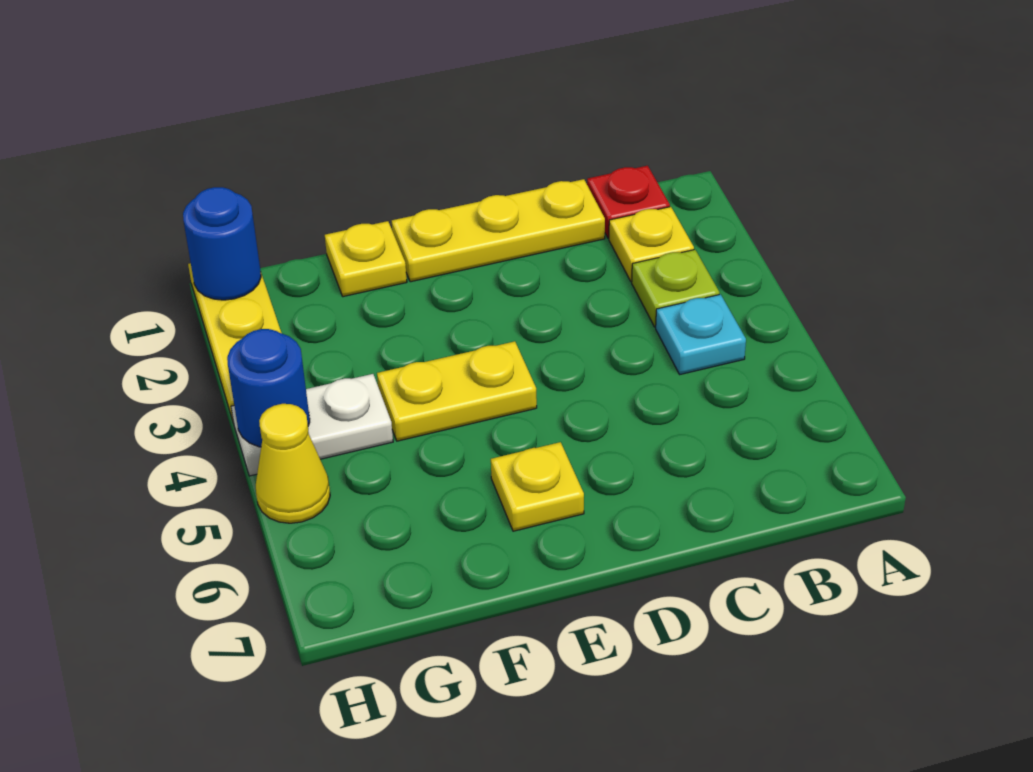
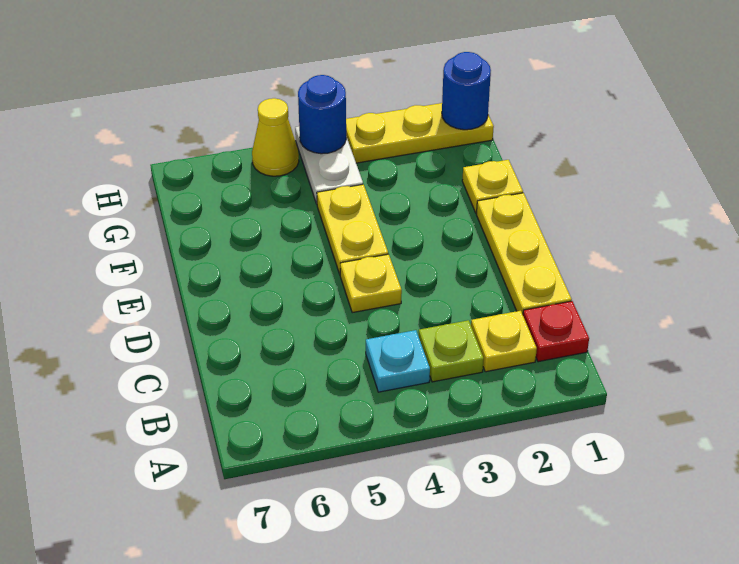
yellow plate E6 level 1 -> yellow plate D4 level 1

